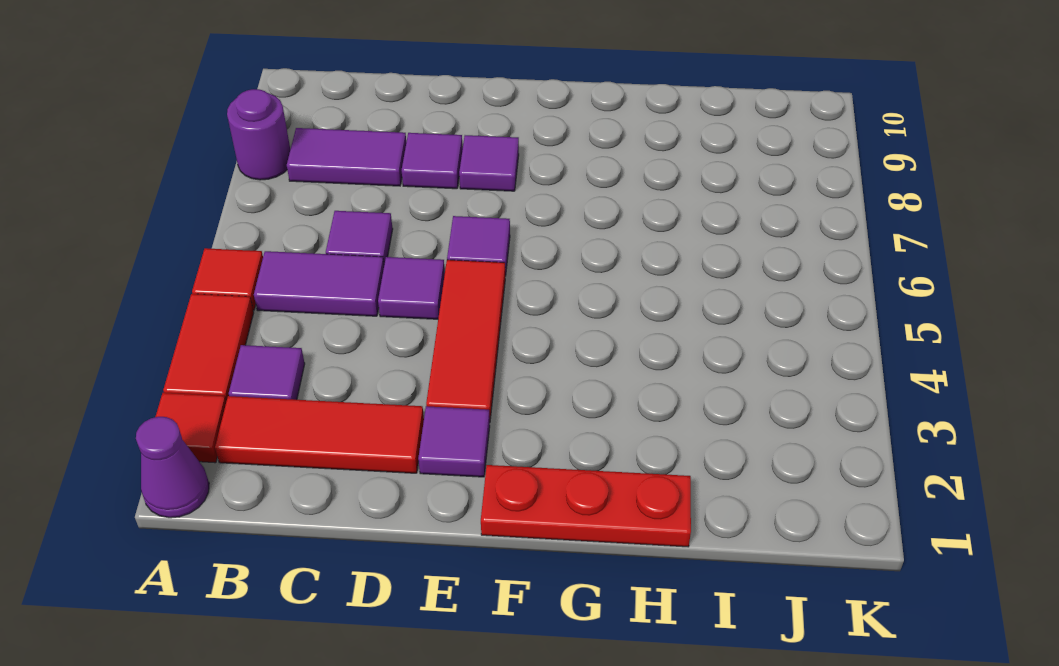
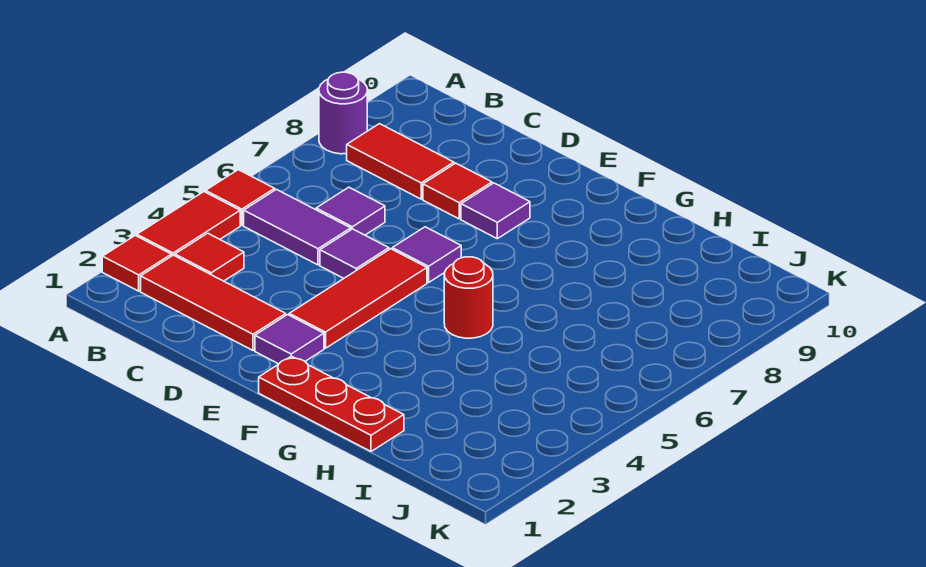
purple cone A1 level 1 -> none
purple tile B3 level 1 -> red tile B3 level 1
purple tile B8:C8 level 1 -> red tile B8:C8 level 1
purple tile D8 level 1 -> red tile D8 level 1
none -> red round brick G5 level 1

